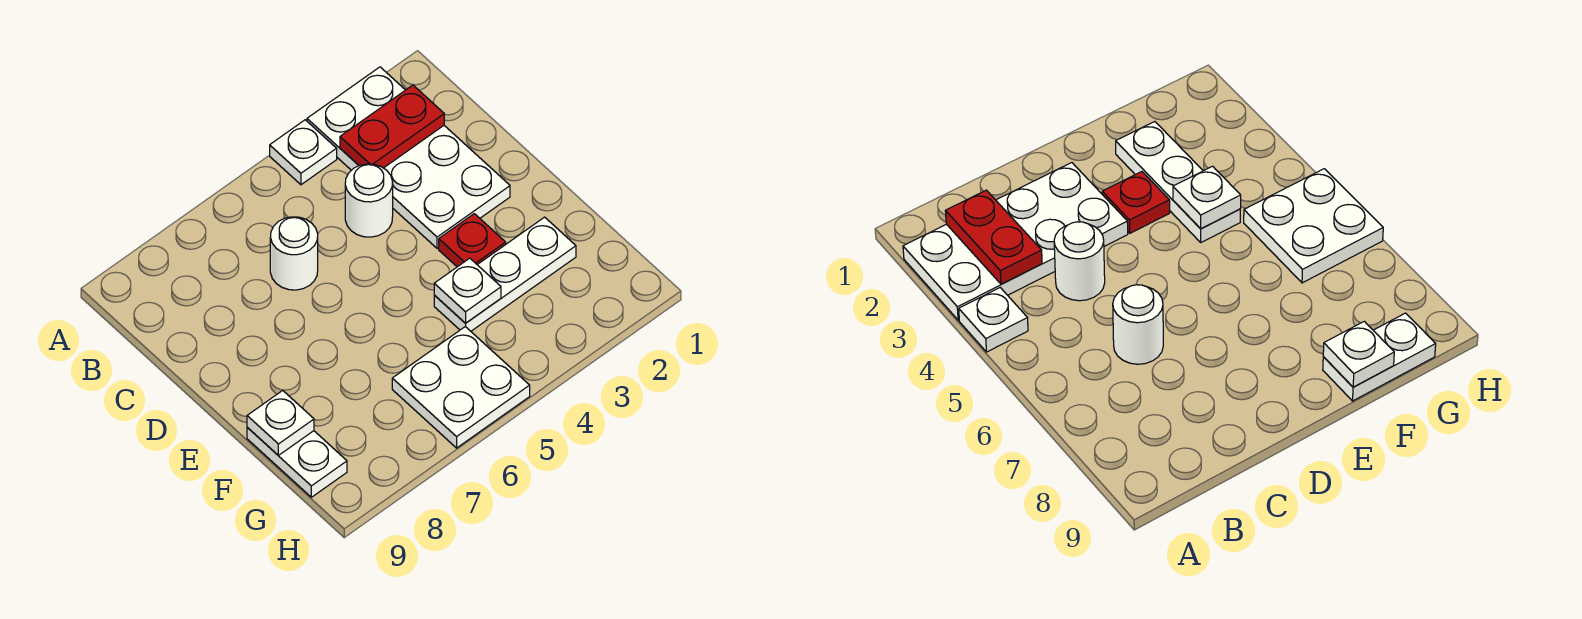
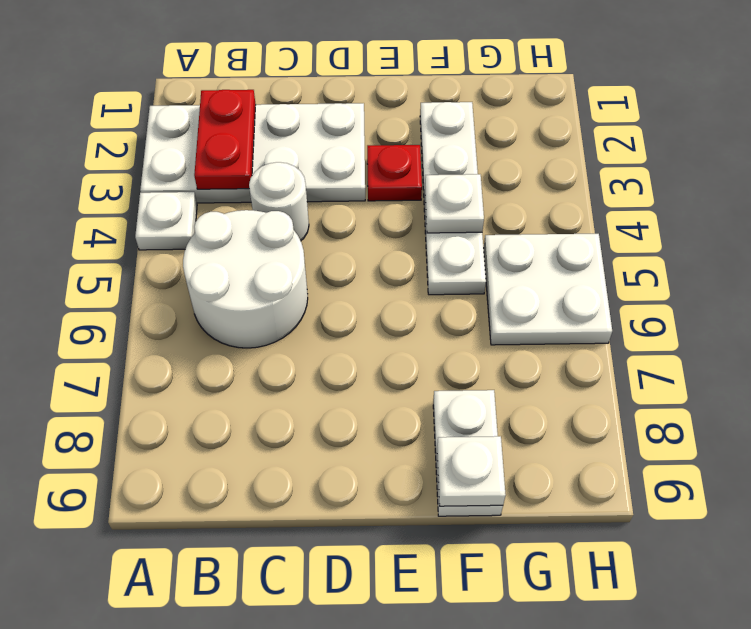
white round brick C6 level 1 -> white round brick B5:C6 level 1
white plate F2:F4 level 1 -> white plate F2:F5 level 1
white plate F9:G9 level 1 -> white plate F8:F9 level 1

